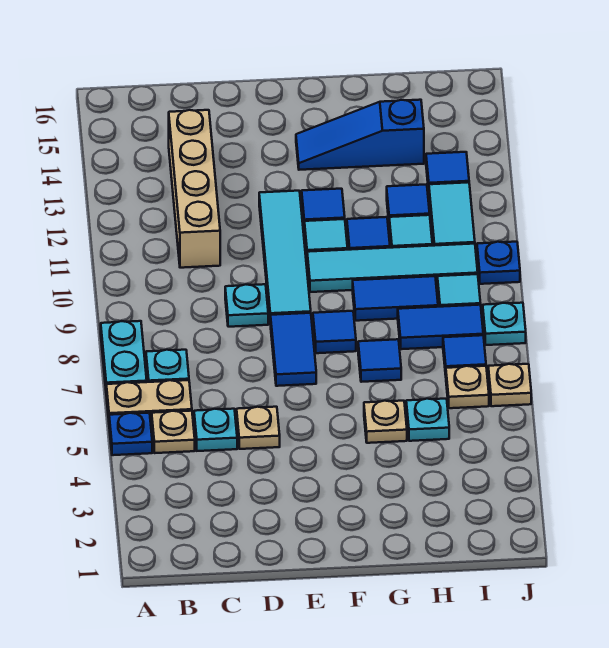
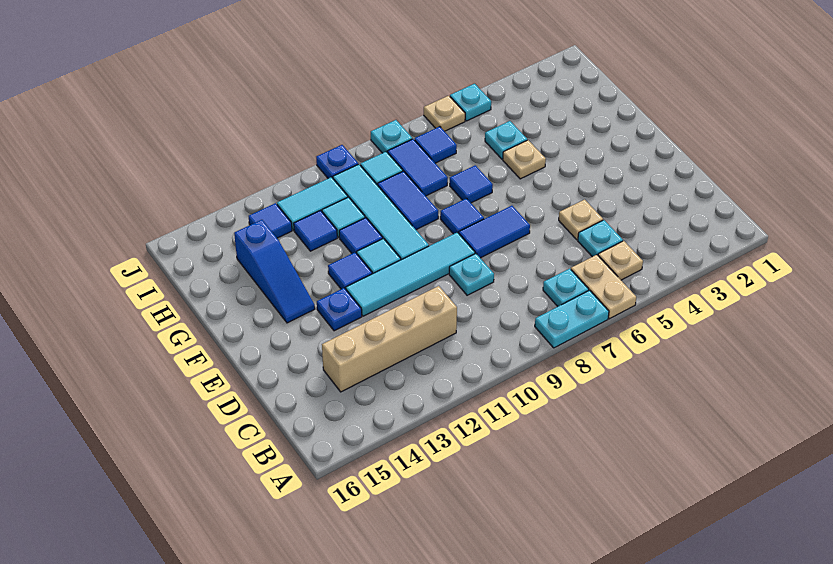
blue plate A5 level 1 -> blue plate E13 level 1
tan plate I6 level 1 -> none
none -> cyan plate J5 level 1

